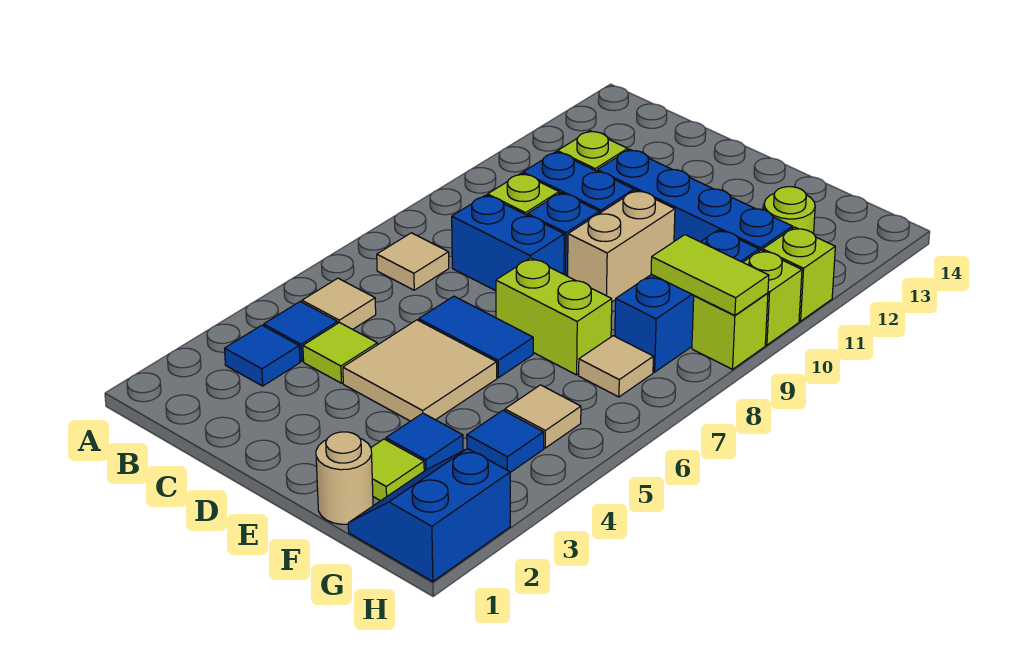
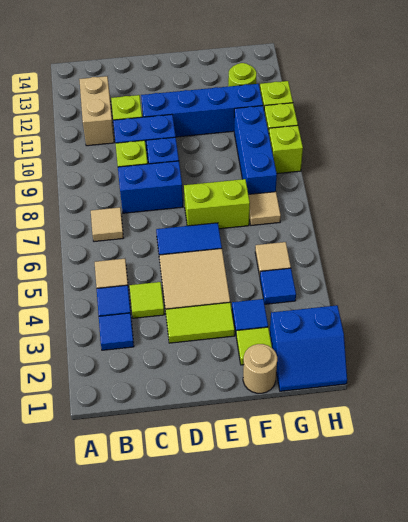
tan brick E9:E10 level 1 -> tan brick B11:B12 level 1
blue slope G1:H2 level 1 top H -> blue slope G1:H2 level 1 top 2
lime tile G9:H9 level 2 -> lime tile D3:E3 level 1

